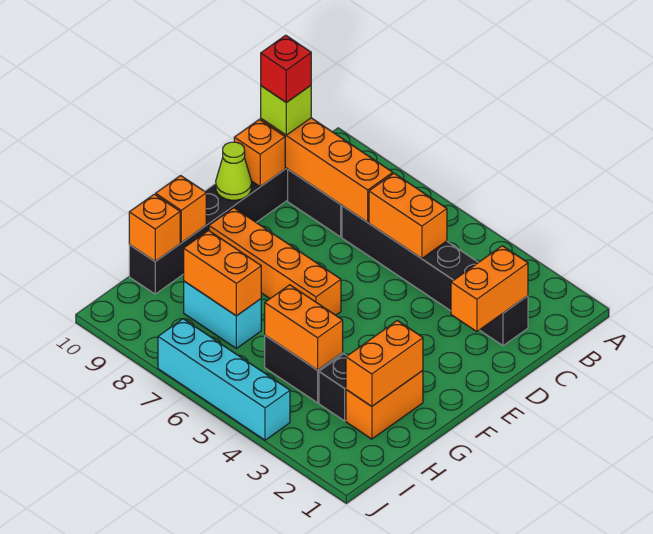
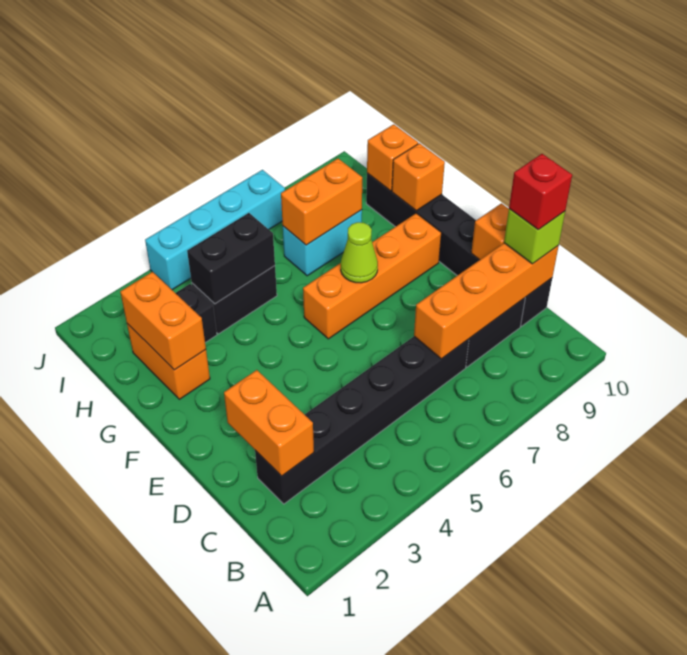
orange brick C5:C6 level 2 -> none
lime cone E10 level 2 -> lime cone F7 level 2
orange brick H4:H5 level 2 -> black brick H4:H5 level 2

